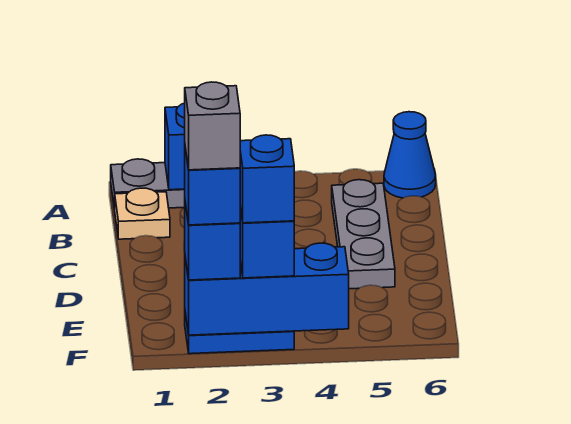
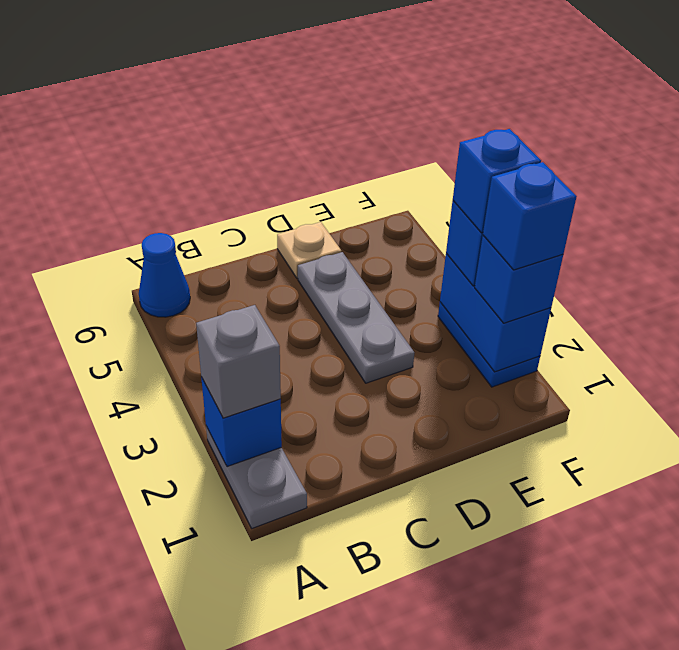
tan plate B1 level 1 -> tan plate D6 level 1
grey plate B5:D5 level 1 -> grey plate D3:D5 level 1
blue brick F2:F4 level 2 -> blue brick F2:F3 level 2
grey brick F2 level 5 -> grey brick A2 level 3

